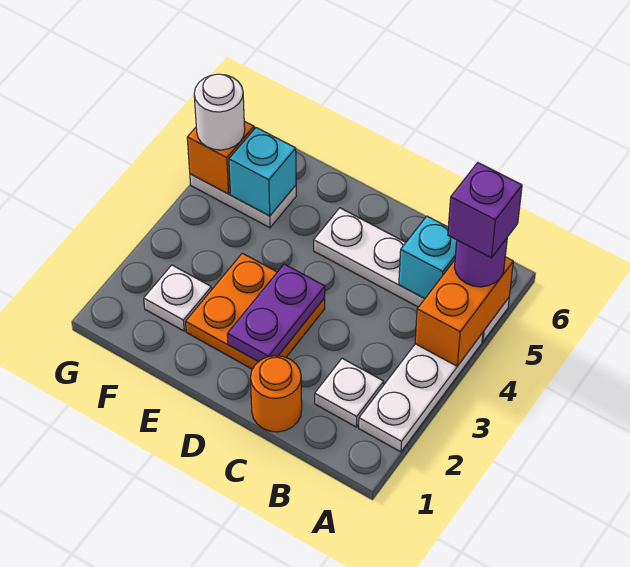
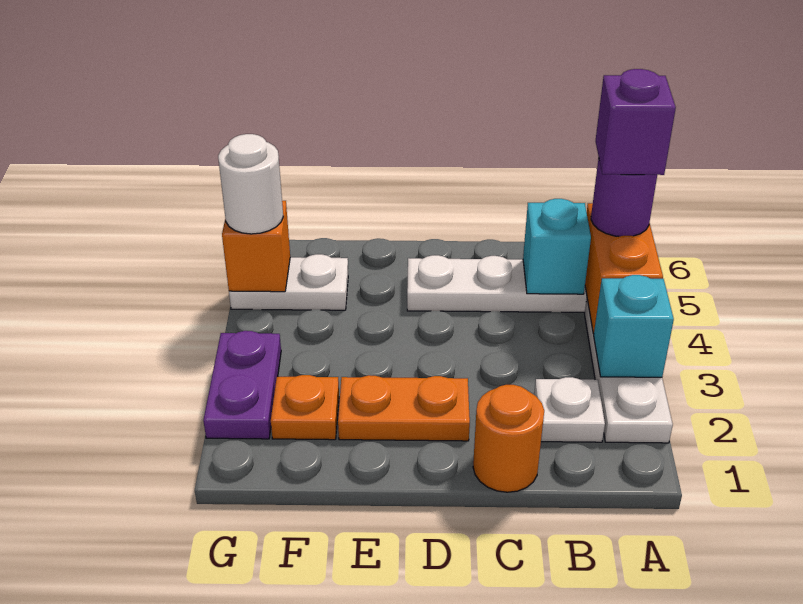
orange plate D2:E3 level 1 -> orange plate D2:E2 level 1
purple plate D2:D3 level 2 -> purple plate G2:G3 level 1
white plate F2 level 1 -> orange plate F2 level 1
cyan brick F5 level 2 -> cyan brick A3 level 2

